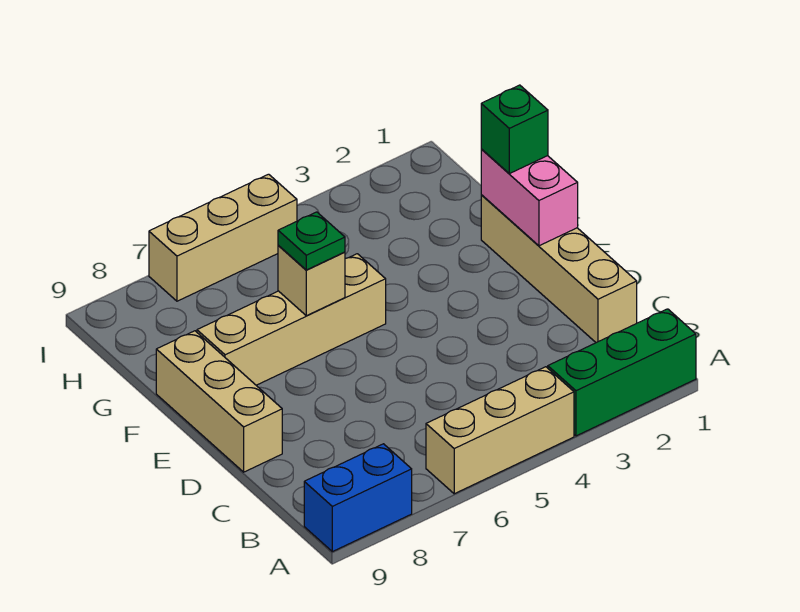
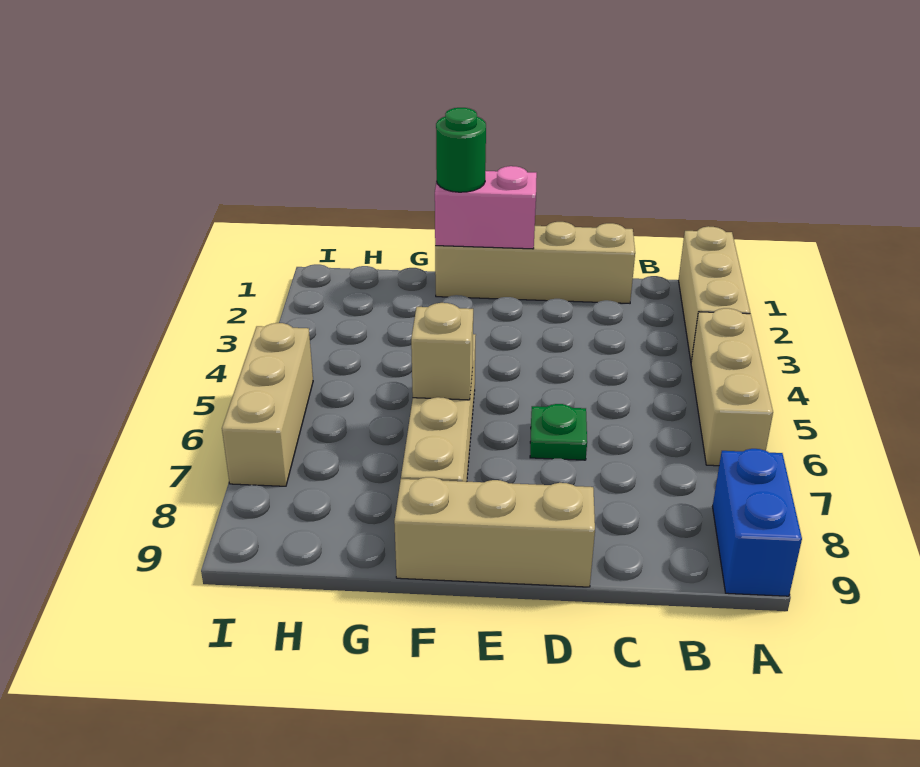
green brick A1:A3 level 1 -> tan brick A1:A3 level 1
green brick F1 level 3 -> green round brick F1 level 3
green plate F6 level 3 -> green plate D6 level 1

